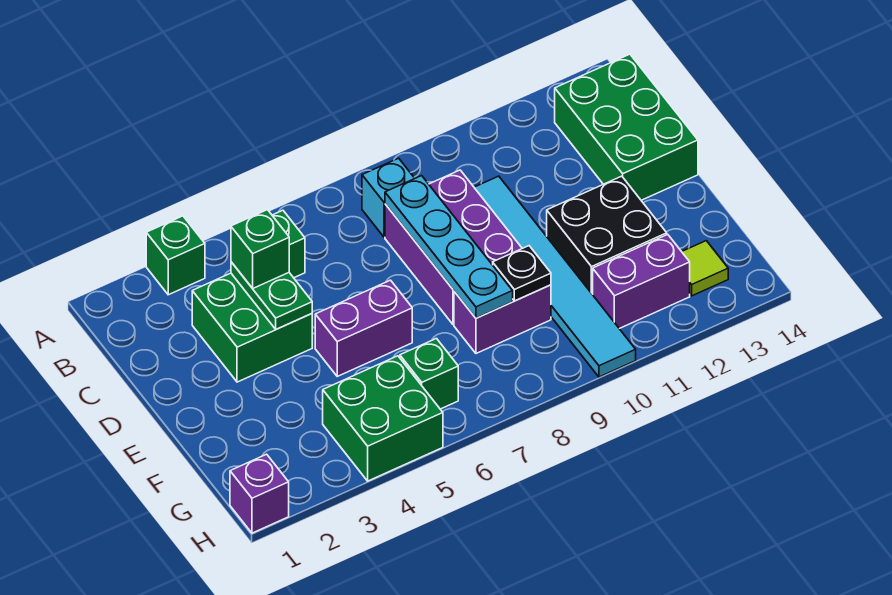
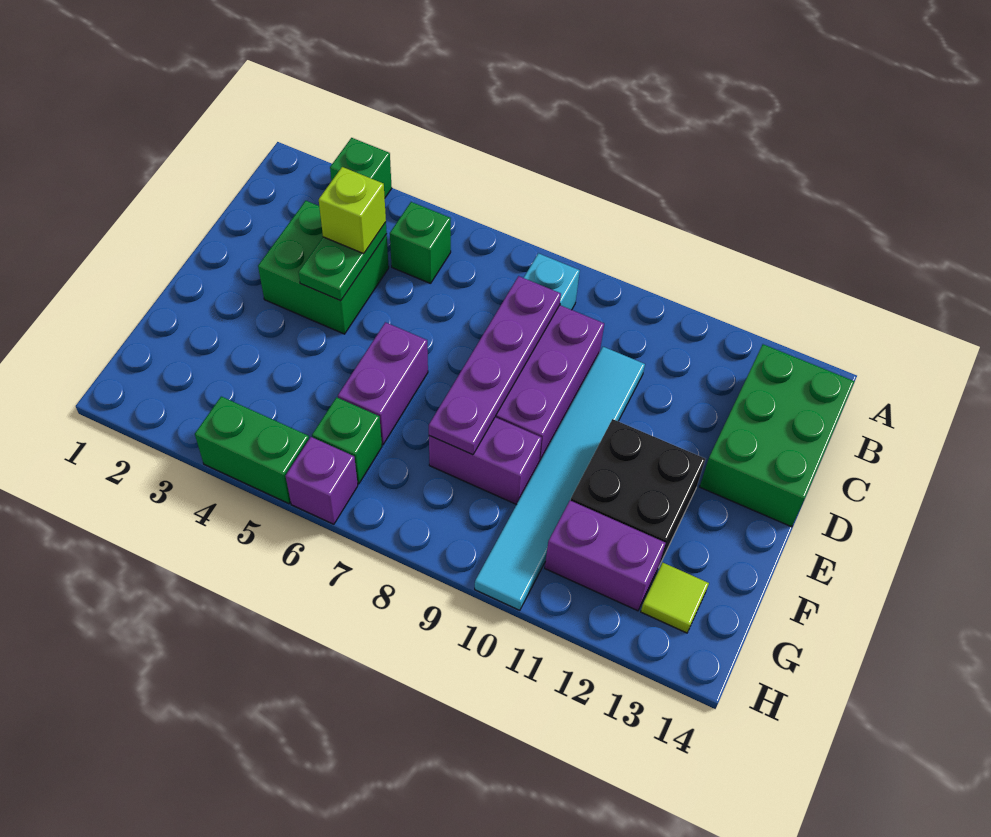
green brick C4 level 3 -> lime brick C4 level 3
cyan plate C8:F8 level 2 -> purple plate C8:F8 level 2
purple brick E5:E6 level 1 -> purple brick E6:F6 level 1
black plate F9 level 2 -> none
green brick G4:H5 level 1 -> green brick H4:H5 level 1
purple brick H1 level 1 -> purple brick H6 level 1

